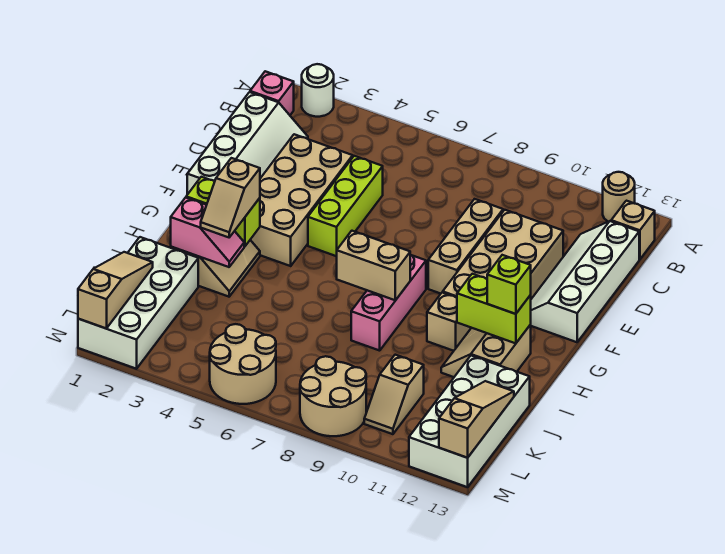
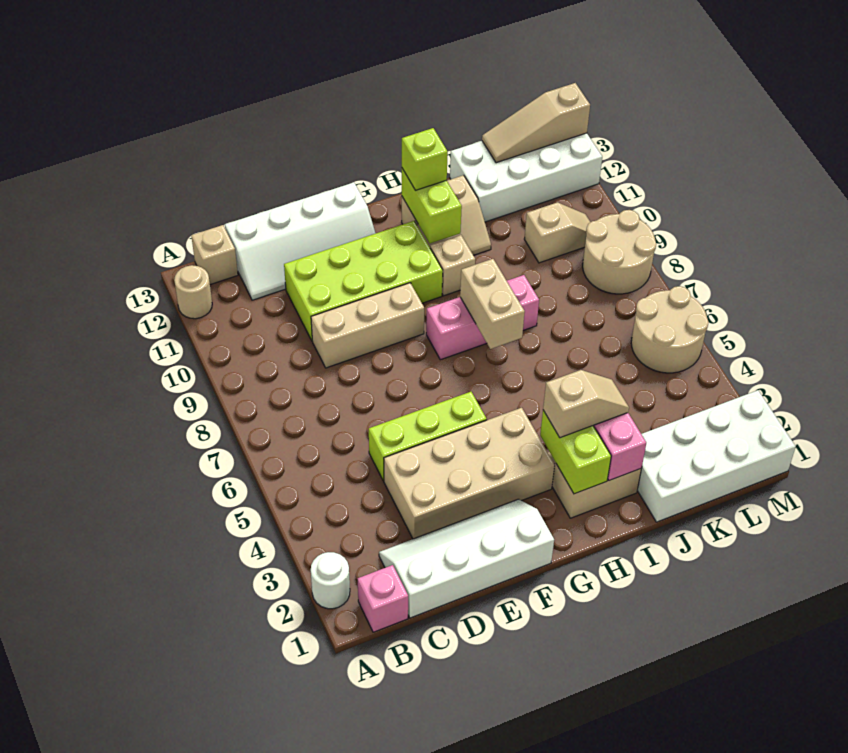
tan brick D10:G11 level 1 -> lime brick D10:G11 level 1
tan slope K1:M1 level 2 top M -> none

